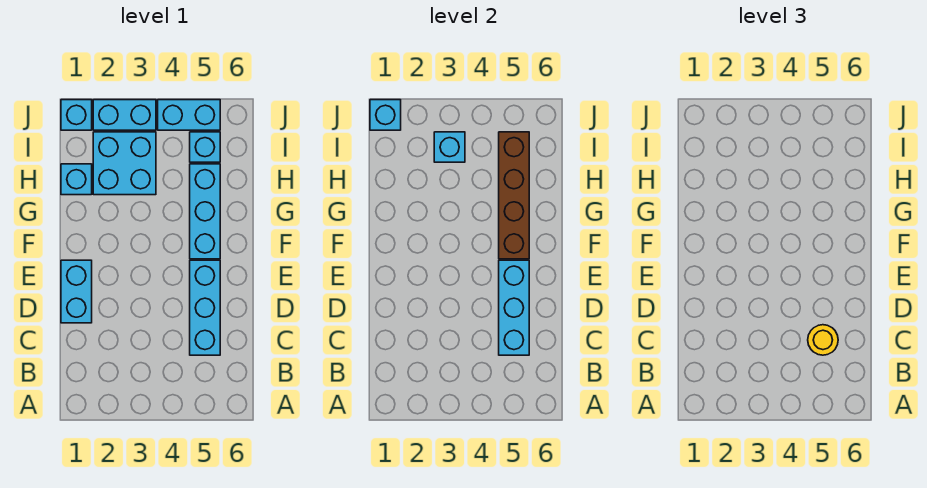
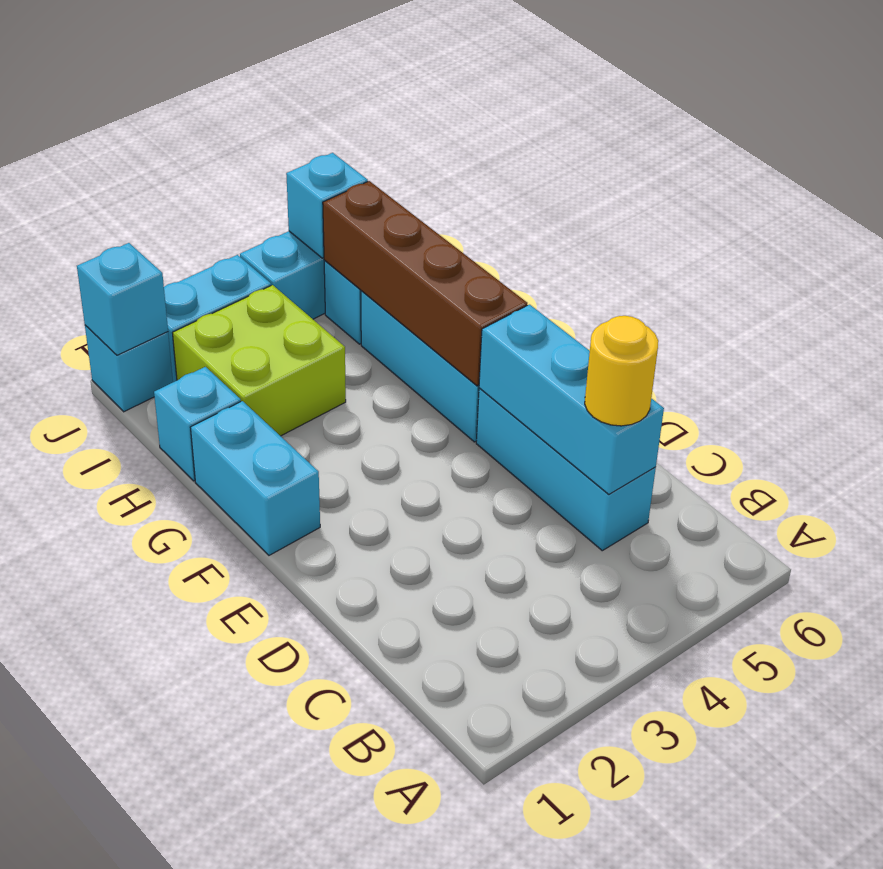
cyan brick D1:E1 level 1 -> cyan brick F1:G1 level 1
cyan brick H2:I3 level 1 -> lime brick H2:I3 level 1
cyan brick I3 level 2 -> cyan brick J5 level 2

